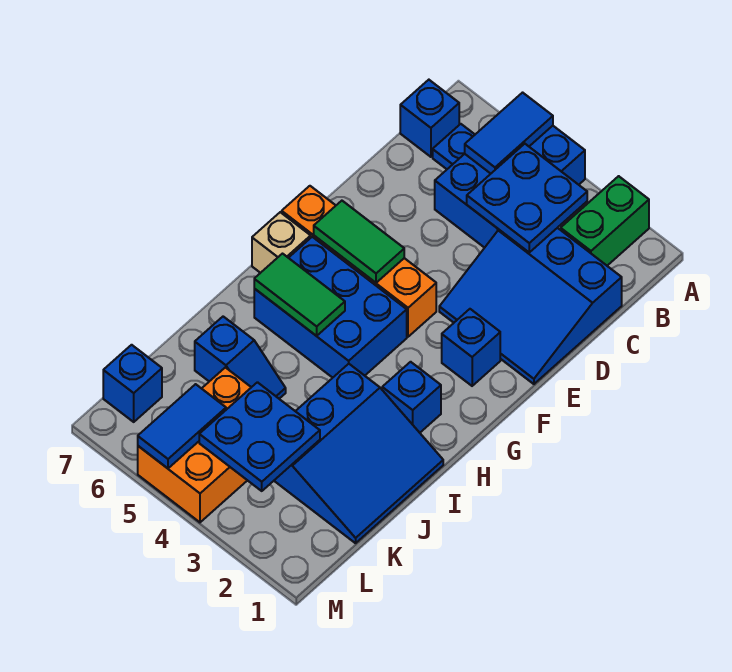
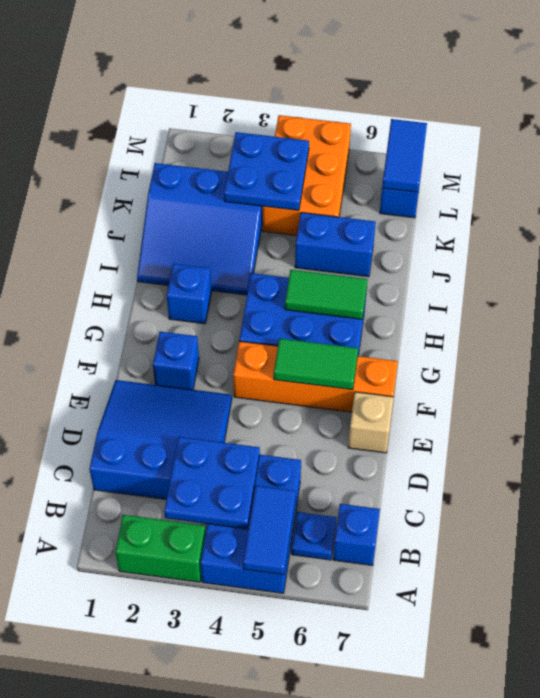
green brick A2:B2 level 1 -> green brick A2:A3 level 1
tan brick G7 level 1 -> tan brick E7 level 1
blue slope I1:K3 level 1 top 3 -> blue slope I1:K3 level 1 top K
blue slope J5:J6 level 1 top 6 -> blue brick J5:J6 level 1
blue tile L5:M5 level 2 -> blue tile L7:M7 level 2

